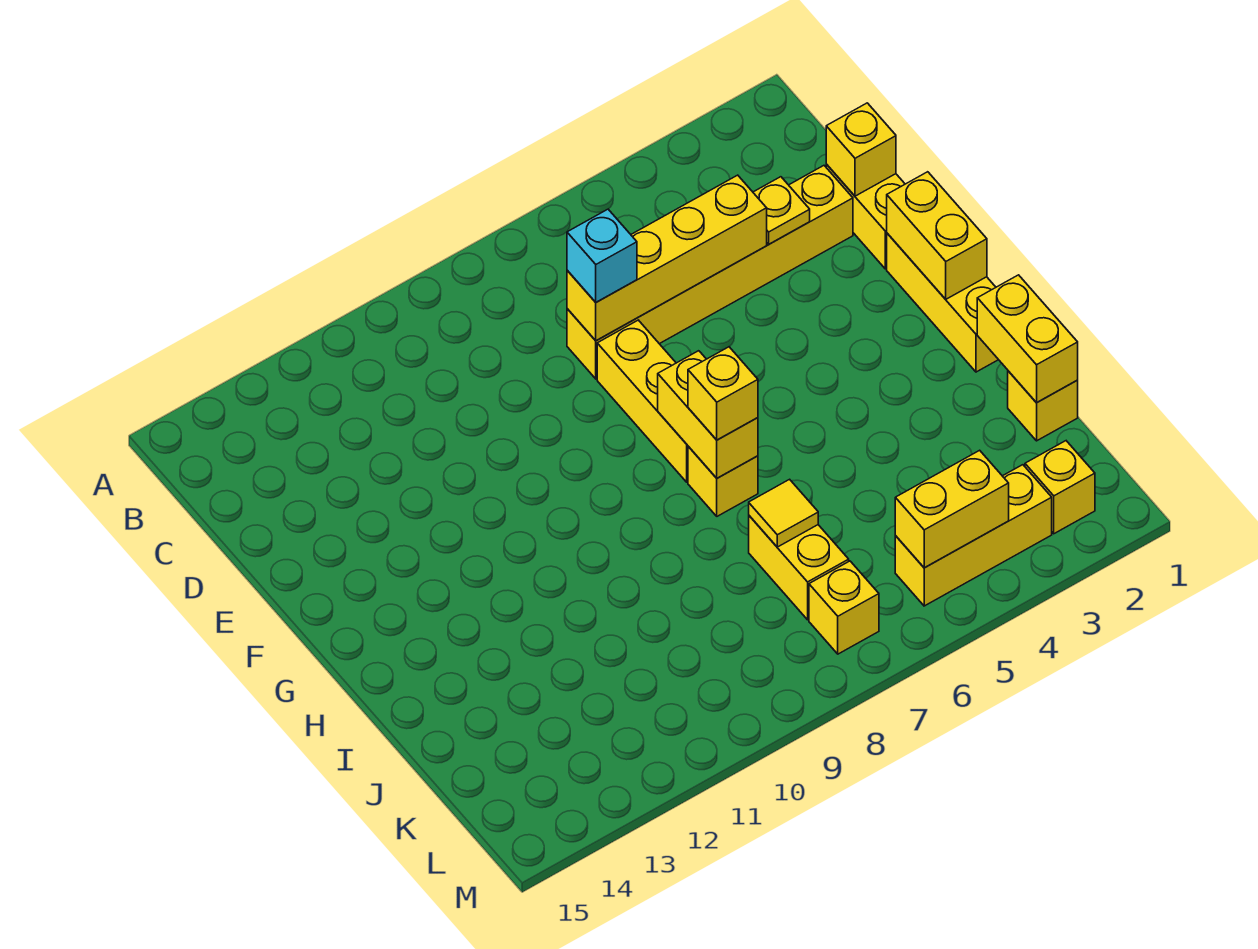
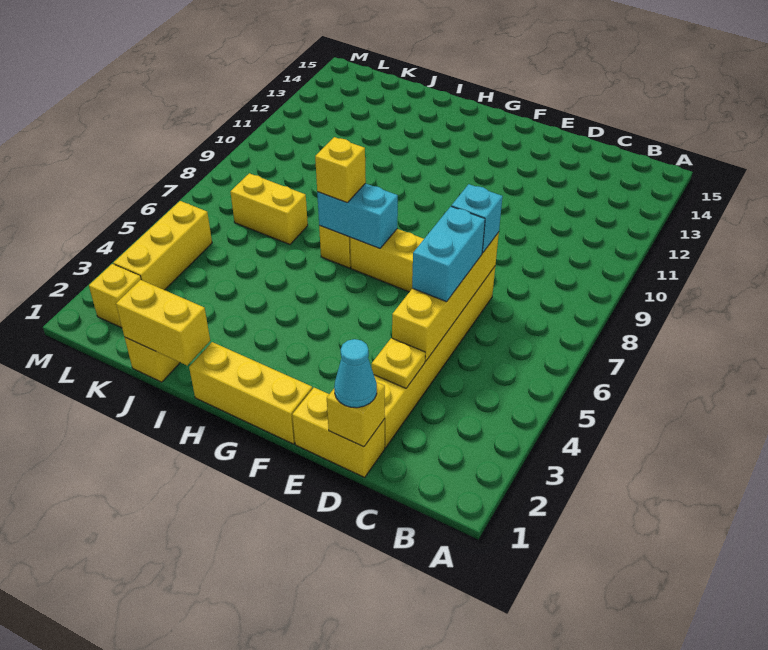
none -> cyan cone D1 level 3
none -> cyan brick D5:D6 level 3
yellow brick F1:G1 level 2 -> none
yellow brick G7:H7 level 2 -> cyan brick G7:H7 level 2
yellow tile J7 level 2 -> none
yellow brick L4:L5 level 2 -> none
yellow brick L7 level 1 -> none

